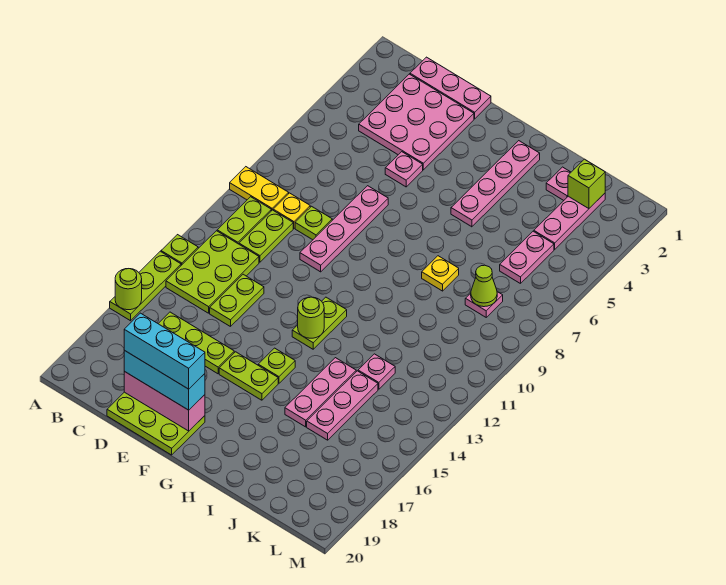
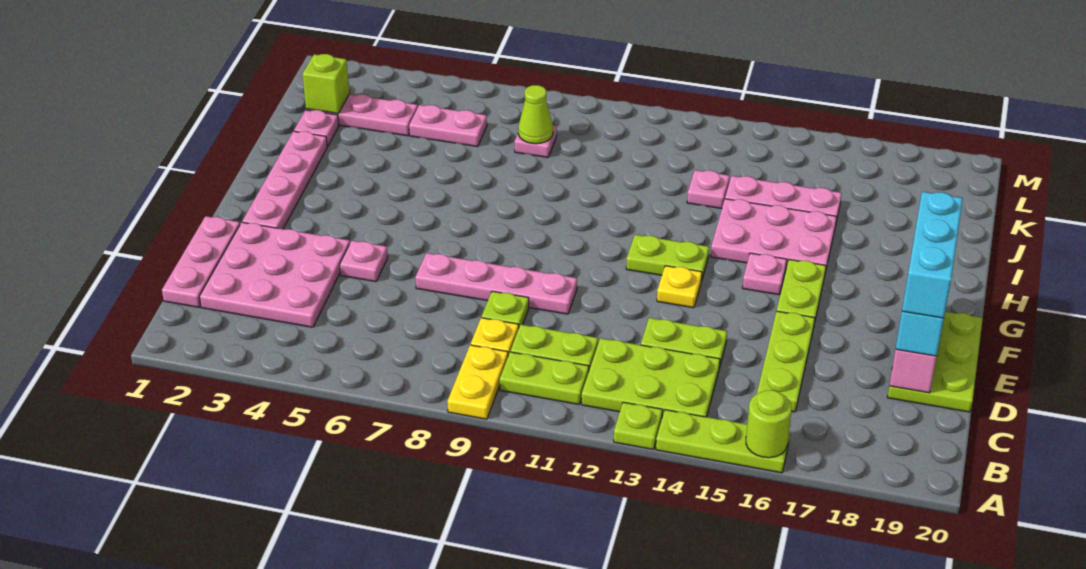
lime round brick G13 level 2 -> none
lime plate G15 level 1 -> pink plate G15 level 1
pink plate H2:H5 level 1 -> pink plate F2:I2 level 1
yellow plate I8 level 1 -> yellow plate F13 level 1
pink plate I14:I16 level 1 -> pink plate H14:I16 level 1

